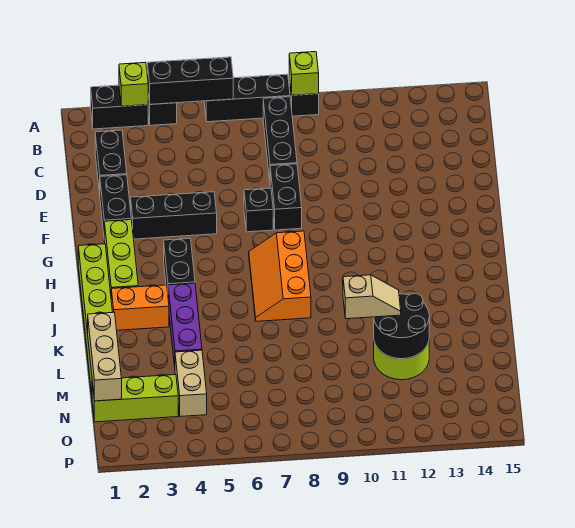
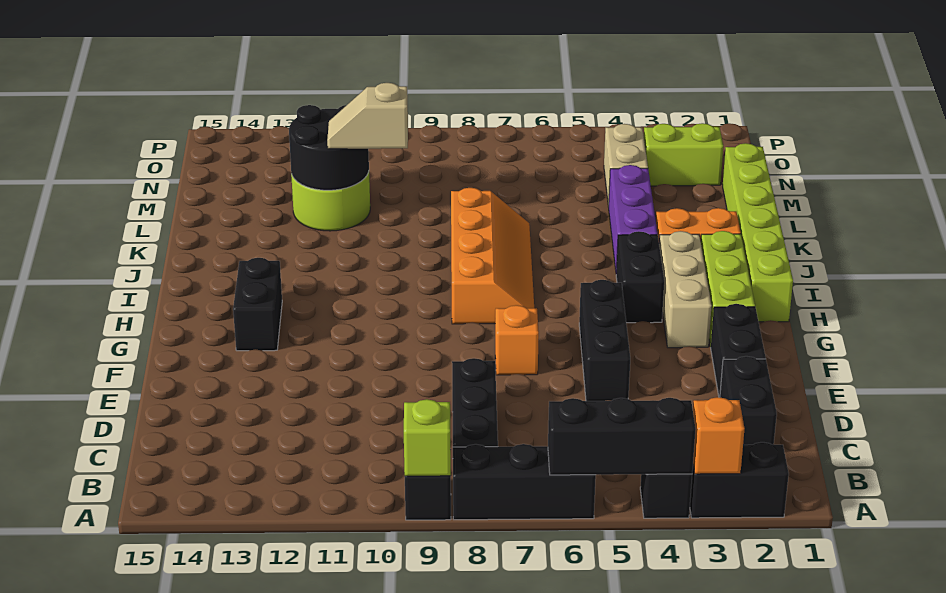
lime brick A3 level 2 -> orange brick A3 level 2
black brick E8:F8 level 1 -> black brick G13:H13 level 1
black brick F3:F5 level 1 -> black brick E5:G5 level 1
black brick F7 level 1 -> orange brick F7 level 1
orange slope H7:J8 level 1 top 8 -> orange slope H7:K8 level 1 top 8
tan brick L1:N1 level 2 -> tan brick G3:I3 level 1
lime brick N1:N3 level 1 -> lime brick N2:N3 level 1

